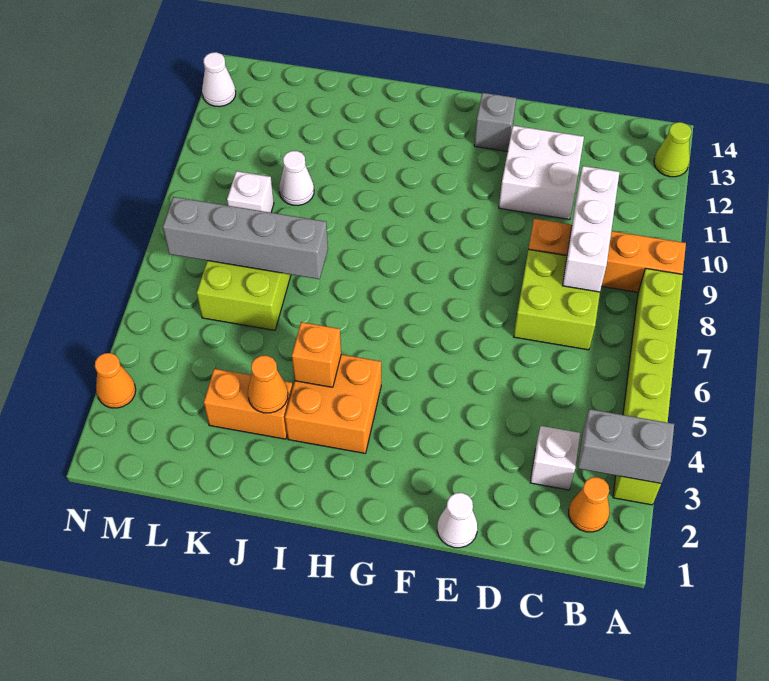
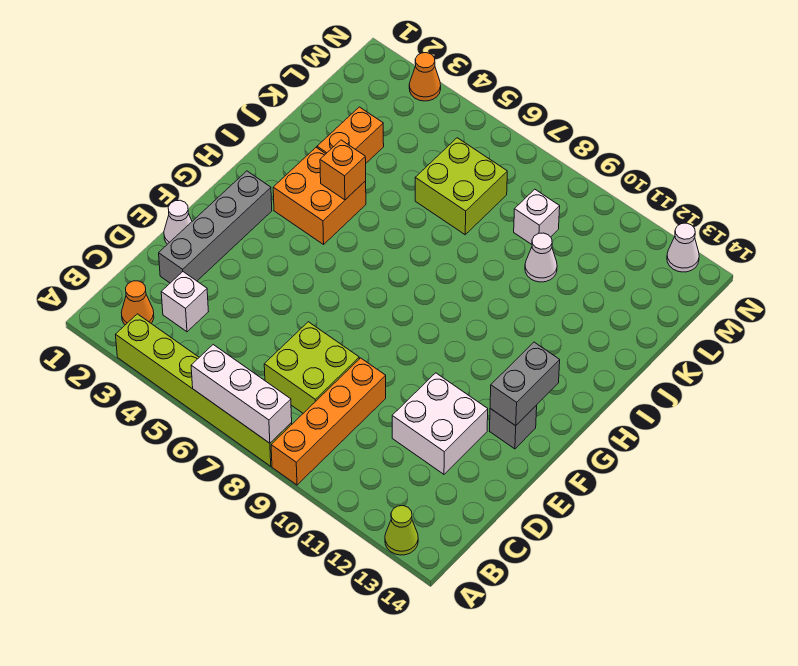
grey brick A3:B3 level 2 -> grey brick F13:G13 level 2
white brick C8:C10 level 2 -> white brick A6:A8 level 2
orange cone J3 level 2 -> none
grey brick J7:M7 level 2 -> grey brick D2:G2 level 1

